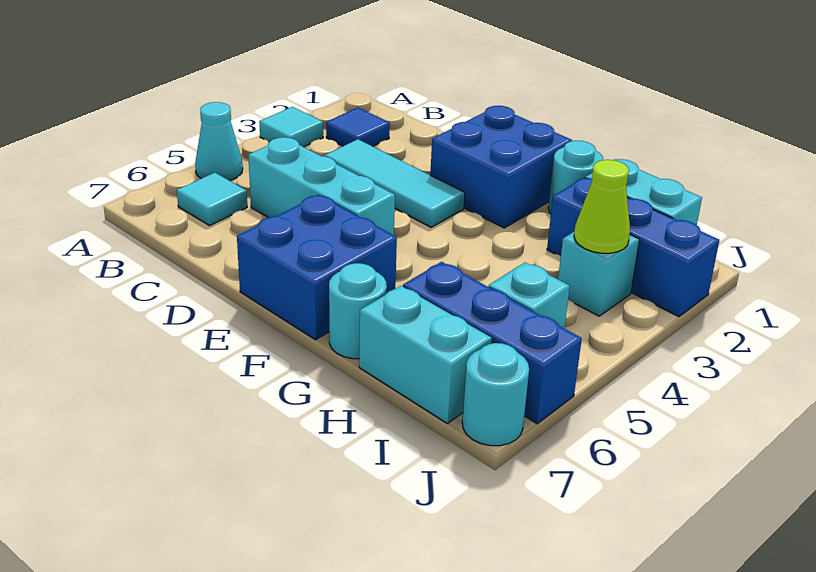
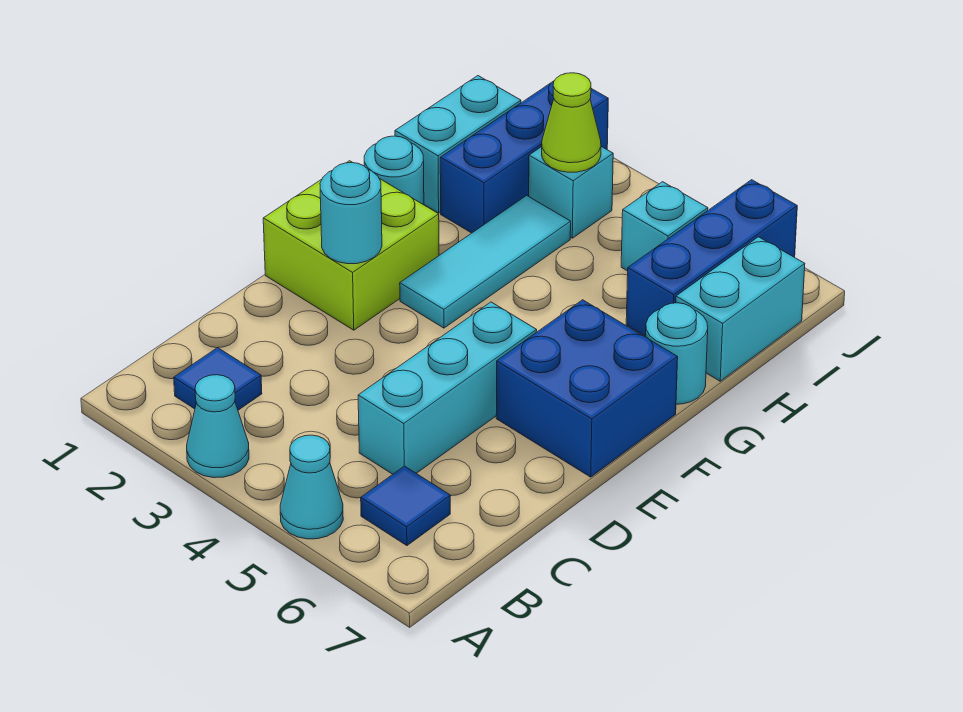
cyan tile A3 level 1 -> cyan cone A3 level 1
cyan tile B6 level 1 -> blue tile B6 level 1
cyan tile C3:E3 level 1 -> cyan tile F3:H3 level 1
blue brick E1:F2 level 1 -> lime brick E1:F2 level 1
cyan round brick J7 level 1 -> cyan round brick E2 level 2

